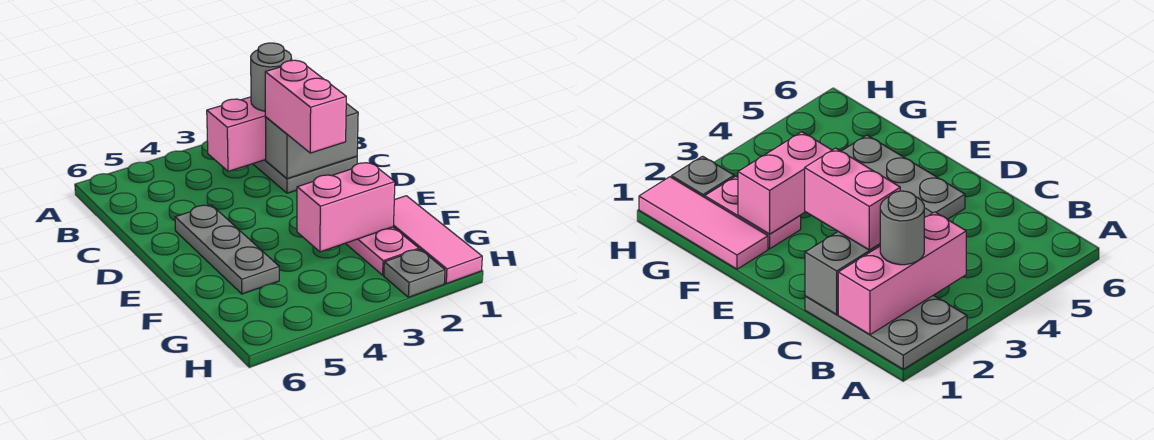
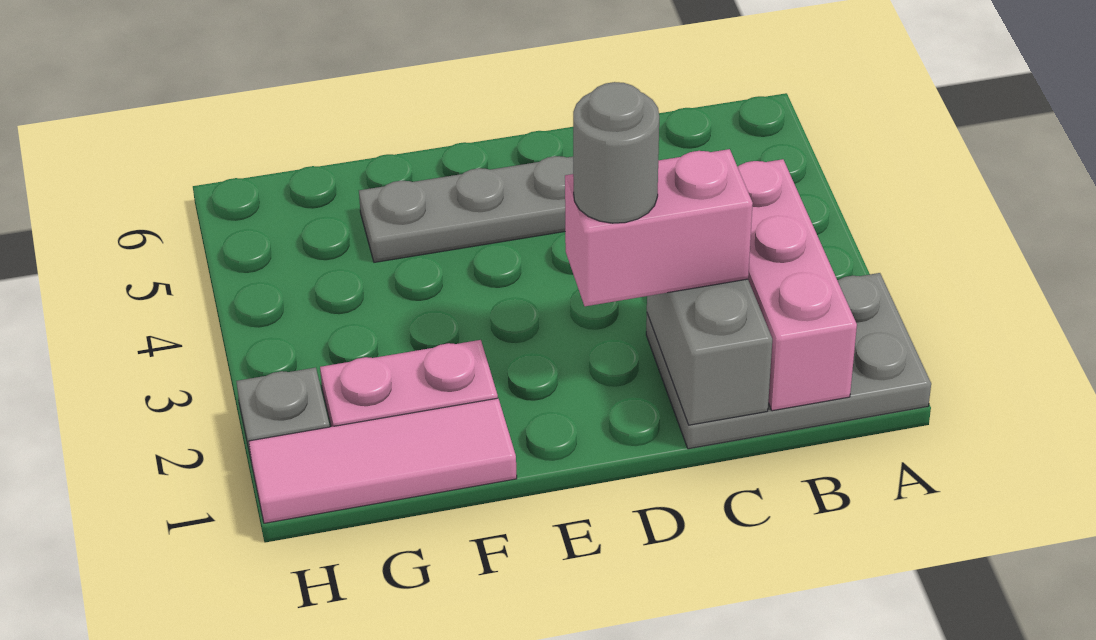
grey round brick B2 level 3 -> grey round brick D2 level 4
pink brick F2:F3 level 2 -> none

